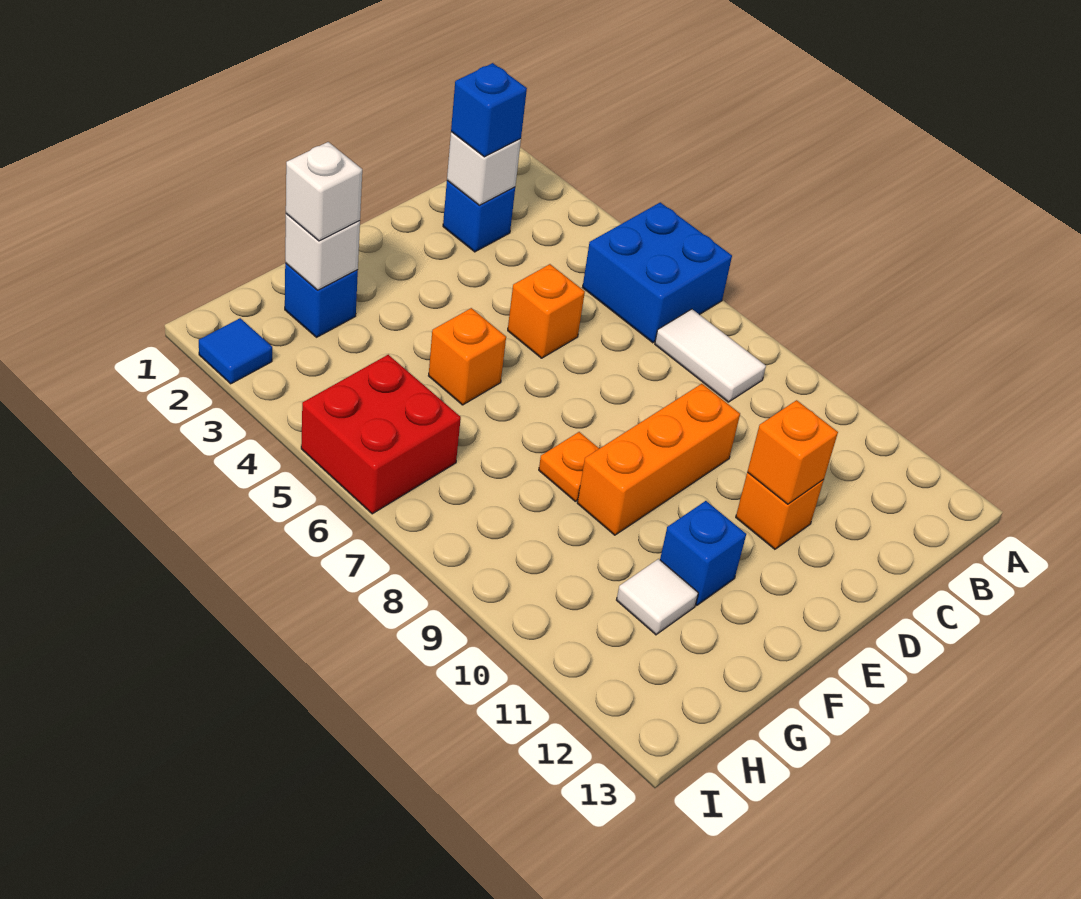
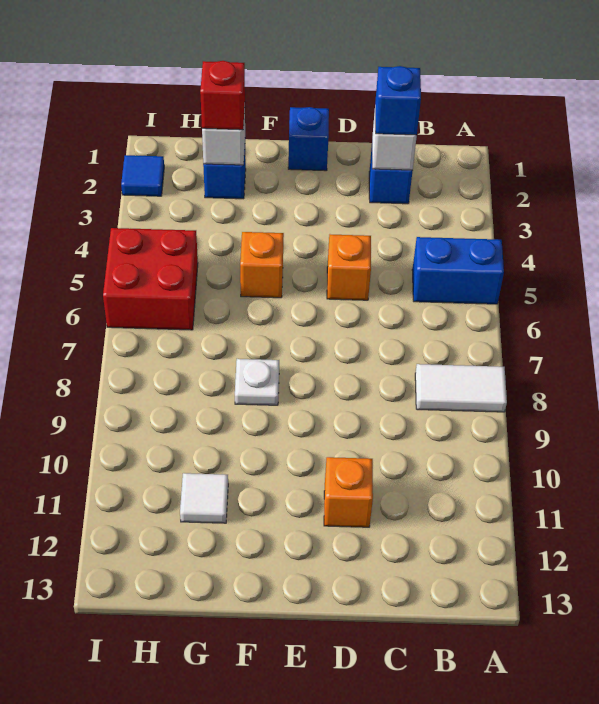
blue brick A5:B6 level 1 -> blue brick A5:B5 level 1
white tile B7:B8 level 1 -> white tile A8:B8 level 1
orange brick D9:F9 level 1 -> none
orange brick D11 level 2 -> none
orange plate F8 level 1 -> white plate F8 level 1
blue brick F11 level 1 -> blue brick E1 level 1
white brick G2 level 3 -> red brick G2 level 3

